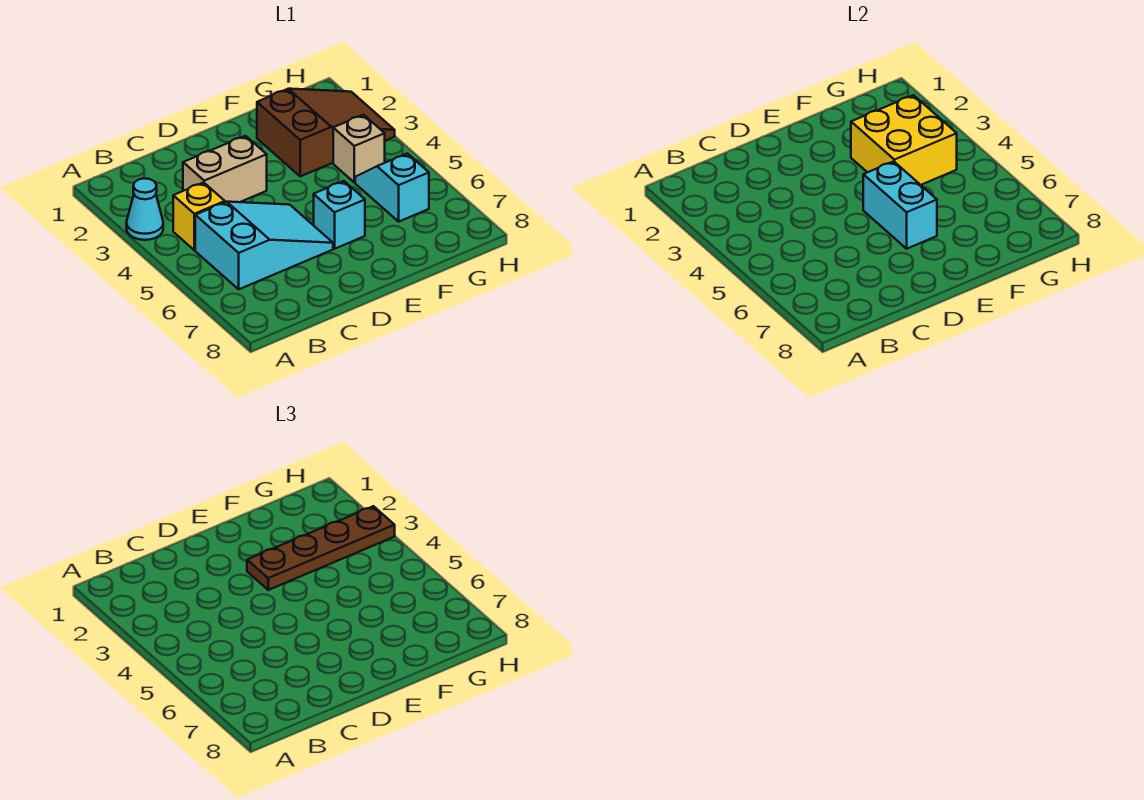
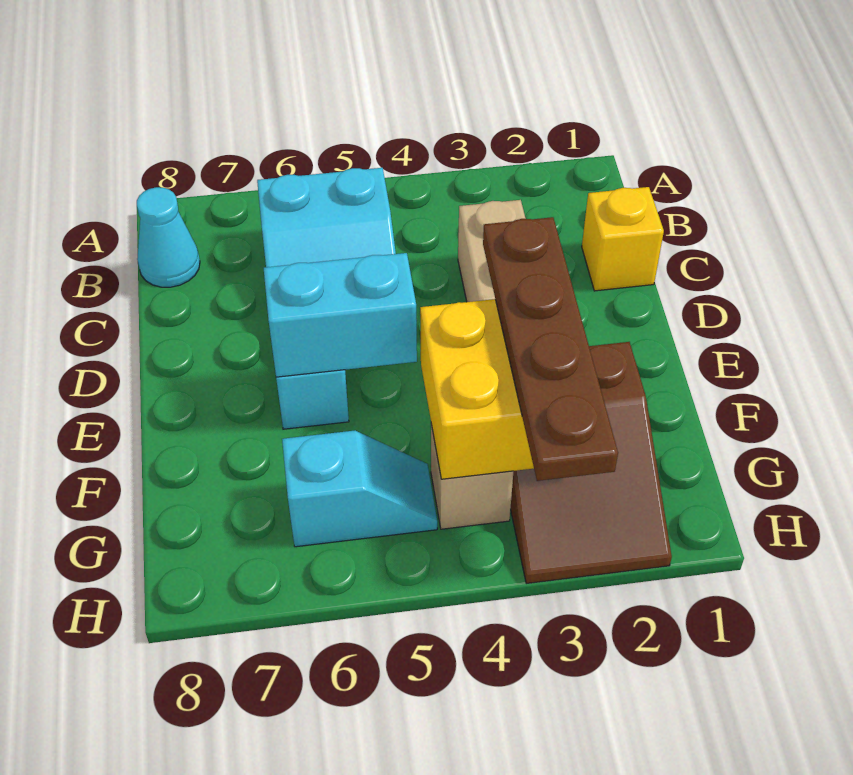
cyan cone A3 level 1 -> cyan cone B8 level 1
yellow brick B4 level 1 -> yellow brick C1 level 1

